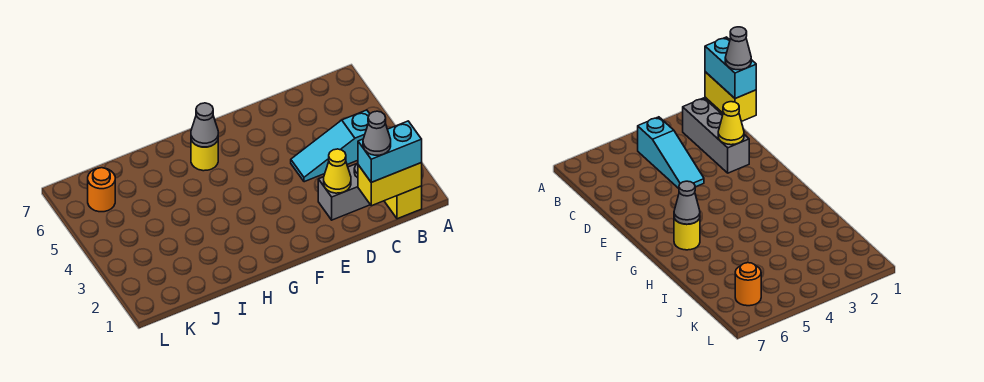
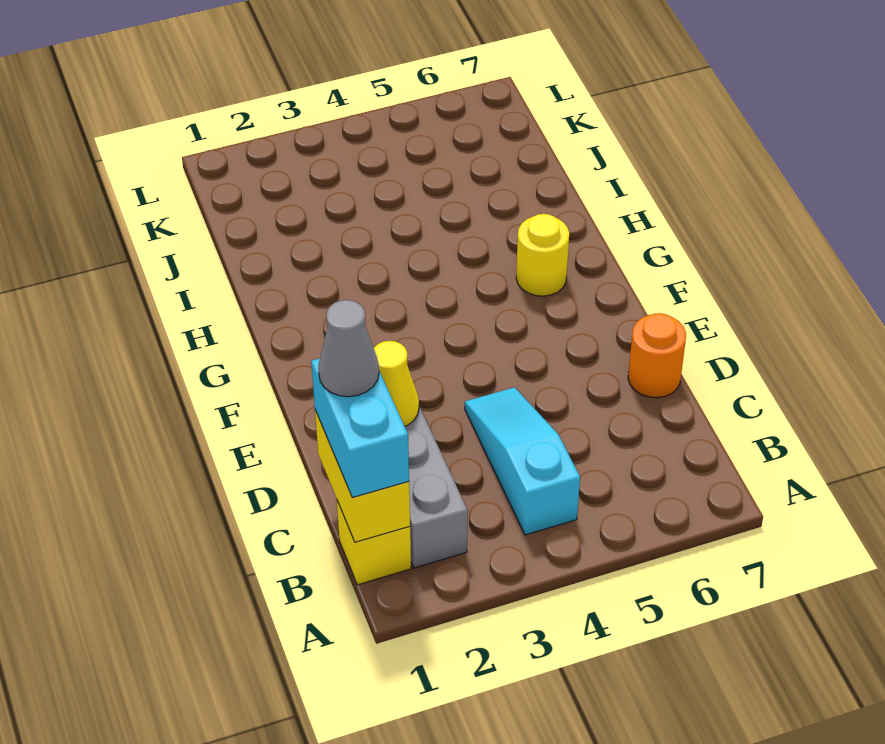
grey cone G6 level 2 -> none
orange round brick K6 level 1 -> orange round brick D7 level 1

